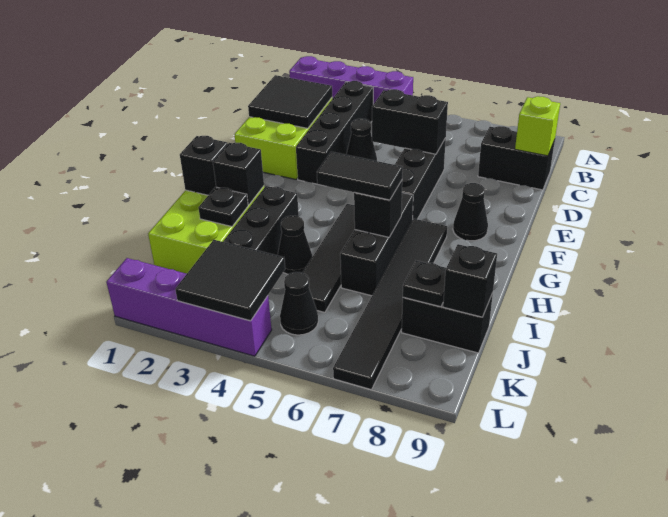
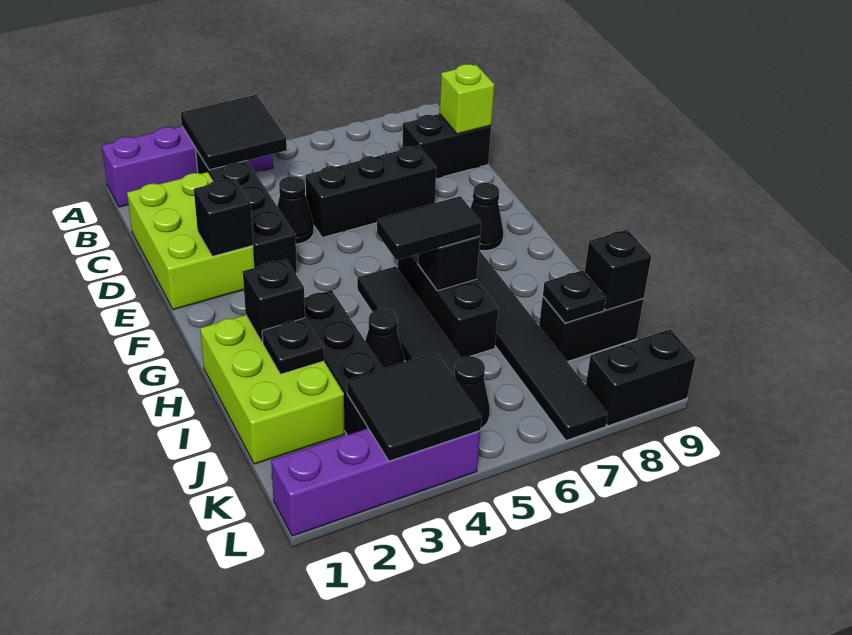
black tile C1:D2 level 2 -> black tile A3:B4 level 2
black brick D5:D6 level 2 -> black brick L8:L9 level 1
black brick D6:F6 level 1 -> black brick D5:D7 level 1
black brick H1 level 2 -> black brick E2 level 2

